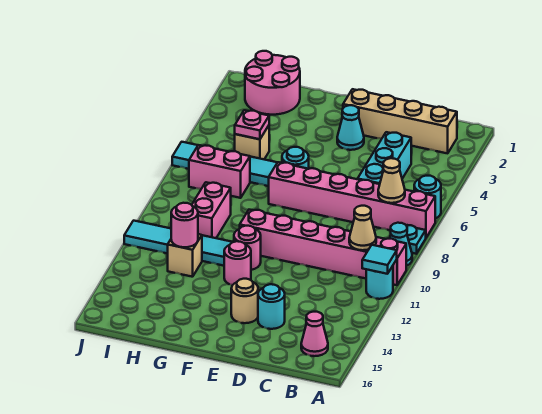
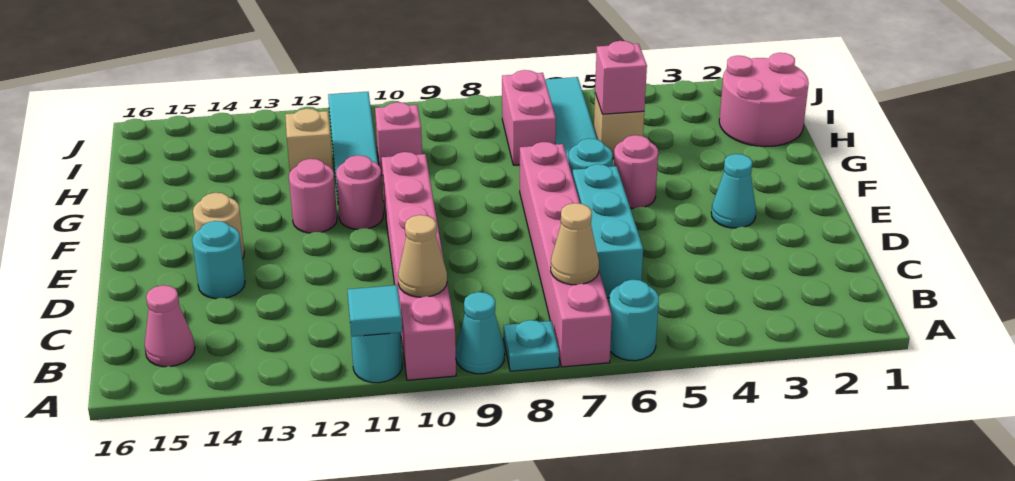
tan brick B2:E2 level 1 -> none
cyan brick C4:C6 level 1 -> cyan brick C6:E6 level 1
pink plate H5 level 2 -> pink brick H5 level 2
pink brick H9:H10 level 1 -> pink brick H10 level 1
pink round brick H12 level 2 -> pink round brick F5 level 1

